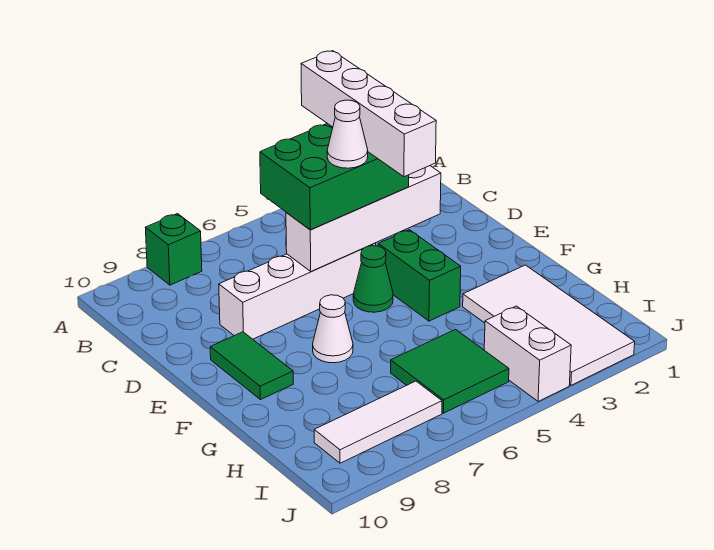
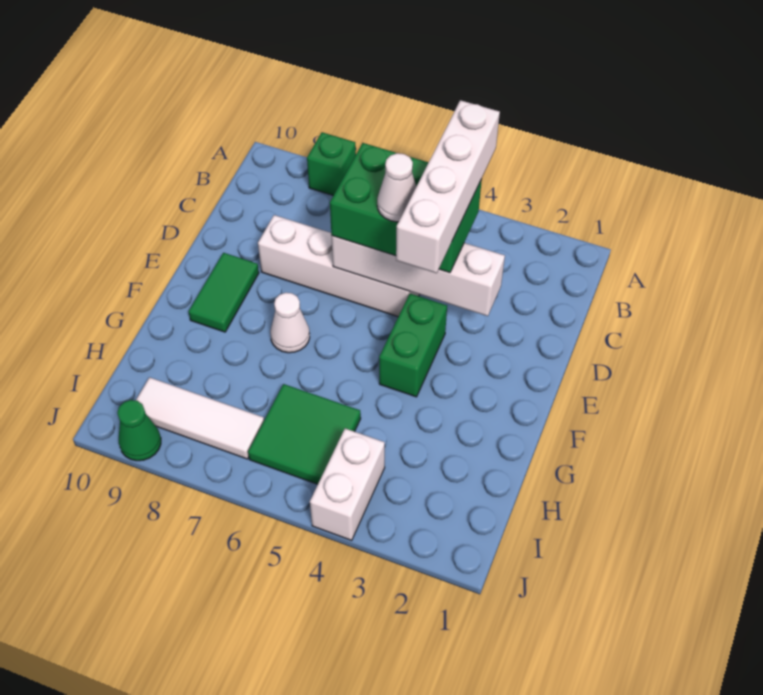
green cone E5 level 1 -> green cone J9 level 1
white tile G2:J3 level 1 -> none

